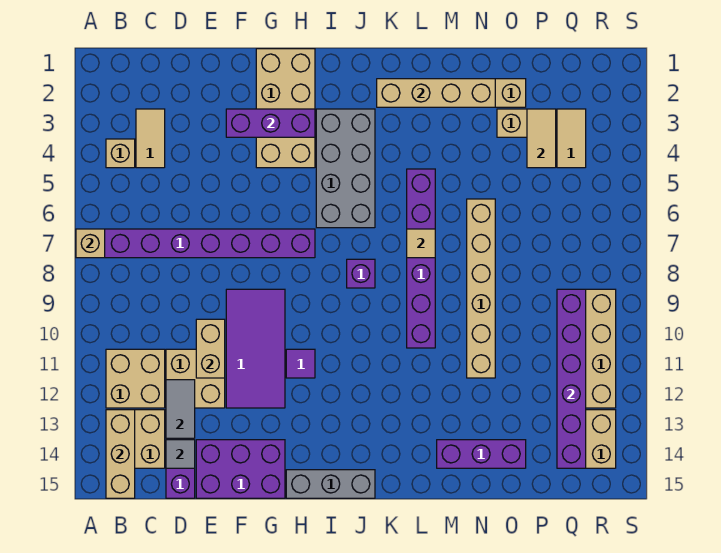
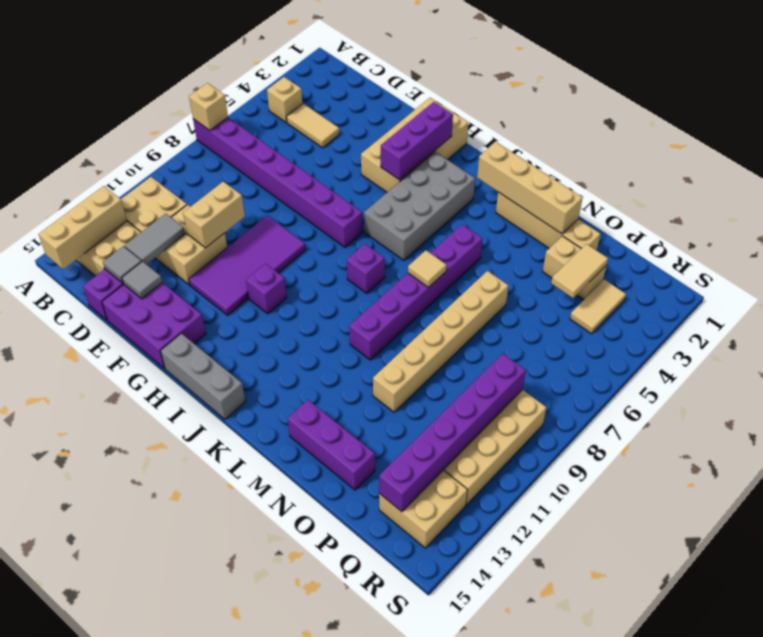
tan tile C3:C4 level 1 -> tan tile C4:D4 level 1
none -> grey tile E14 level 2
purple brick F3:H3 level 2 -> purple brick H2:H4 level 2
purple tile H11 level 1 -> purple brick H11 level 1

